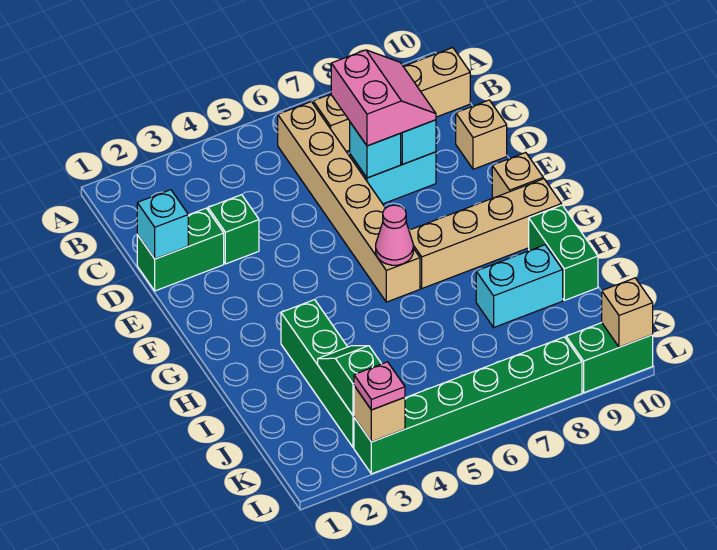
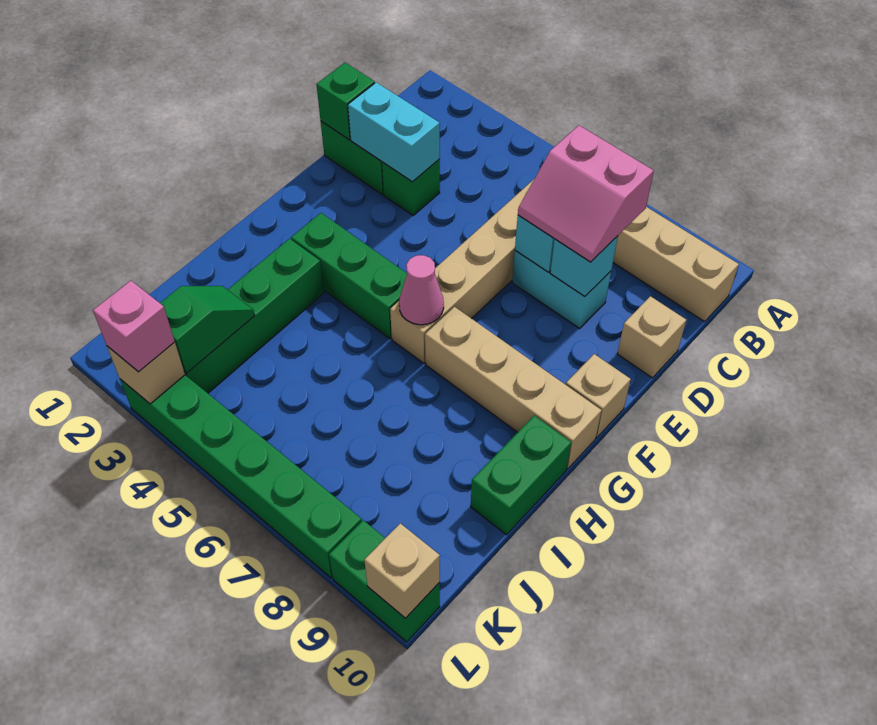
pink slope C7:D8 level 3 top 7 -> pink slope C7:D8 level 3 top C
cyan brick D1 level 2 -> green brick D1 level 2
none -> green brick G3:G5 level 1
cyan brick I8:I9 level 1 -> cyan brick D2:D3 level 2
pink plate L3 level 3 -> pink brick L3 level 3

